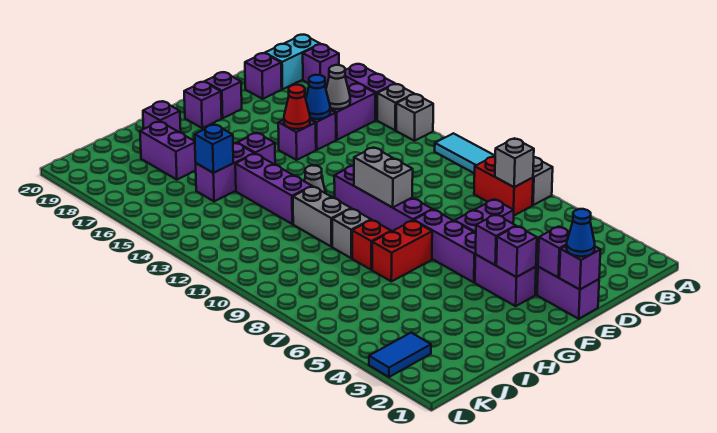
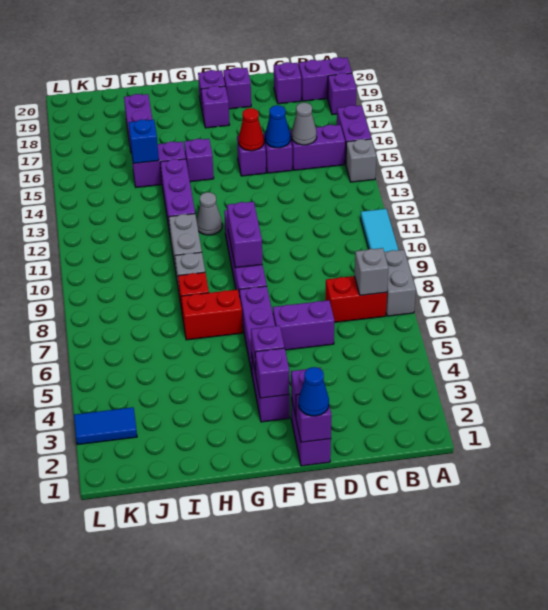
grey brick A13 level 1 -> none
cyan brick A19:B19 level 1 -> purple brick A19:B19 level 1
red brick B7:B8 level 1 -> red brick B7:C7 level 1
grey brick F9:F10 level 2 -> purple brick F9:F10 level 2
purple brick H19 level 1 -> purple brick F18 level 1

